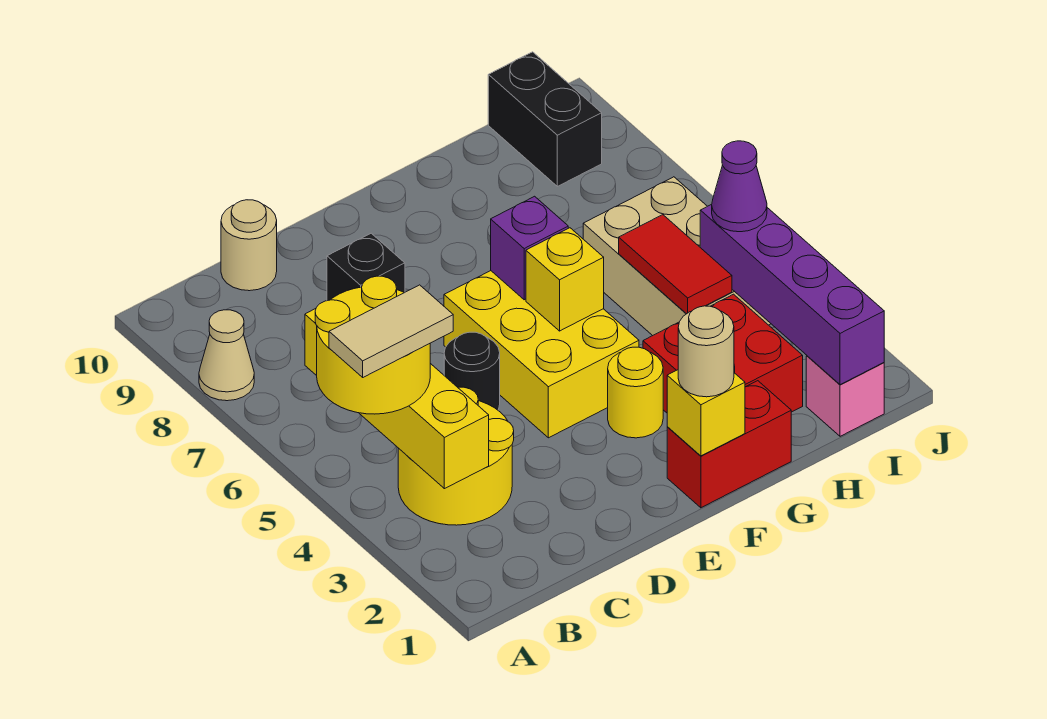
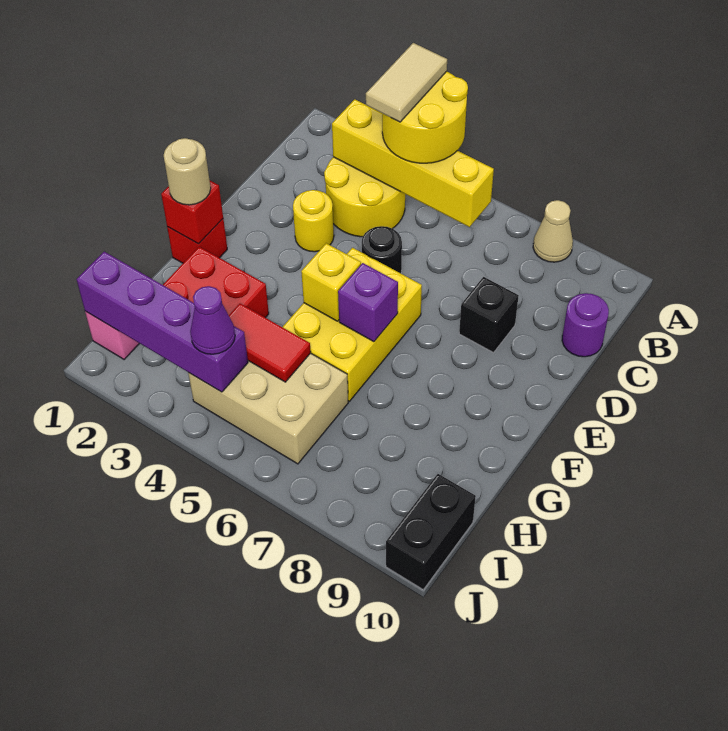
tan round brick C10 level 1 -> purple round brick C10 level 1
yellow brick E4:F6 level 1 -> yellow brick E5:G6 level 1
red brick F1:G1 level 1 -> red brick F1 level 1
yellow brick F1 level 2 -> red brick F1 level 2
yellow round brick F3 level 1 -> yellow round brick D3 level 1
black brick I9:I10 level 1 -> black brick I10:J10 level 1

